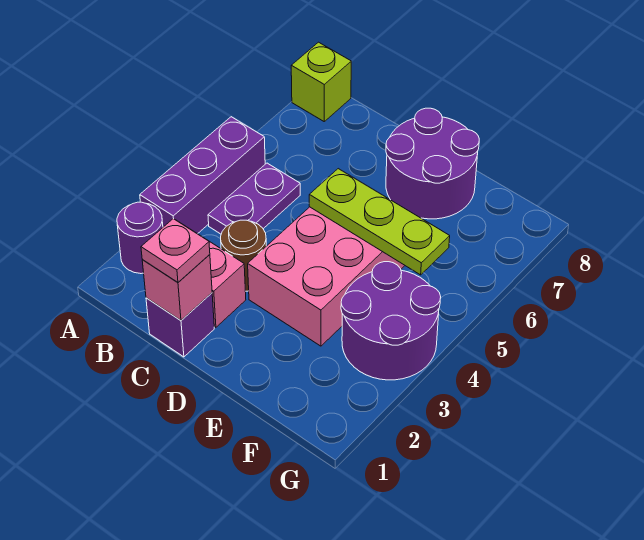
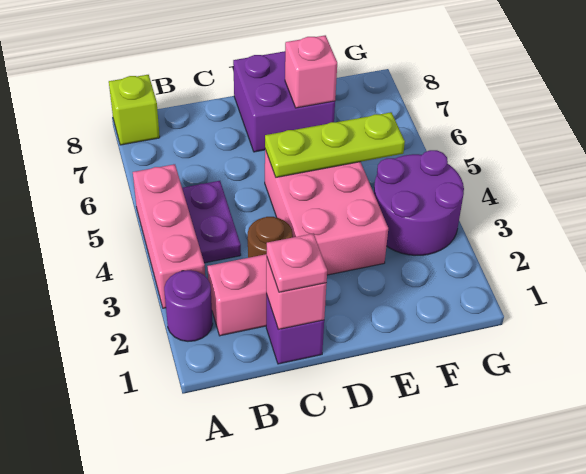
purple brick A3:A5 level 1 -> pink brick A3:A5 level 1
purple round brick D7:E8 level 1 -> purple brick D7:E8 level 1
none -> pink brick E7 level 2

